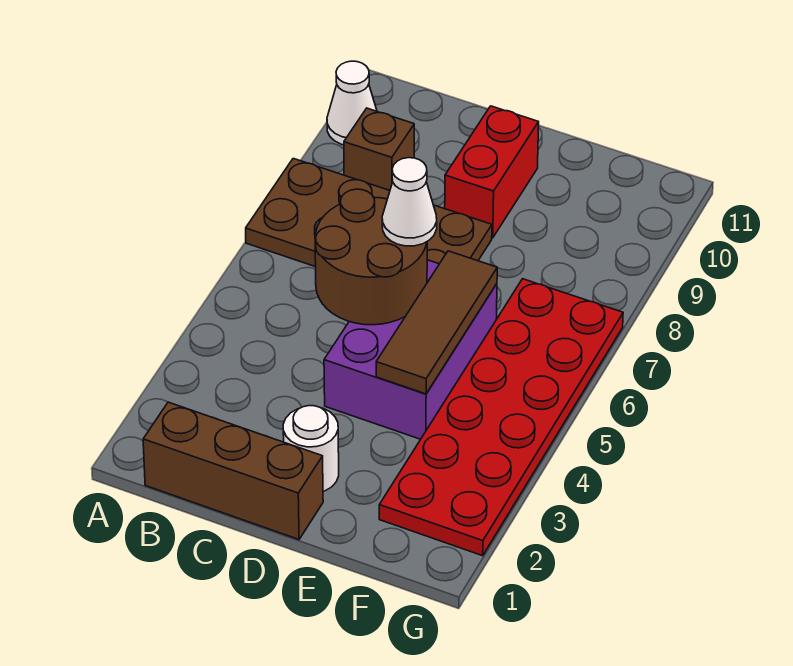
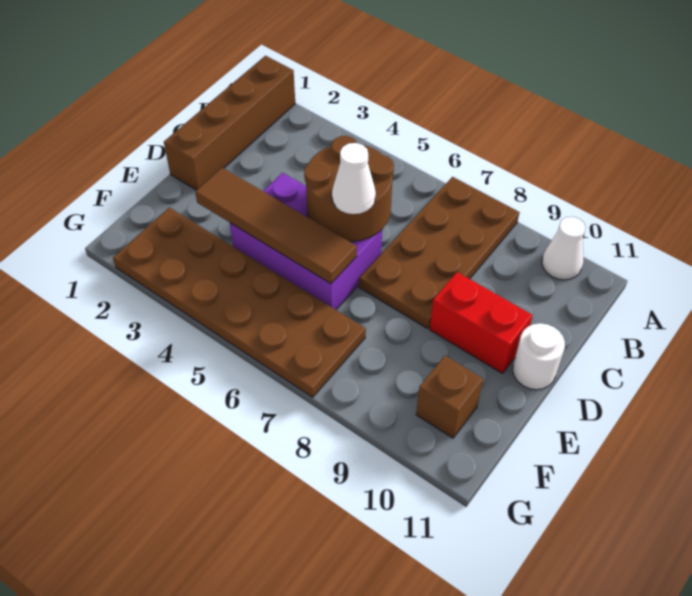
brown brick B1:D1 level 1 -> brown brick A1:D1 level 1
brown brick B9 level 1 -> brown brick F10 level 1
white round brick D2 level 1 -> white round brick D11 level 1
brown tile E4:E6 level 2 -> brown tile E3:E6 level 2
red plate F2:G7 level 1 -> brown plate F2:G7 level 1

